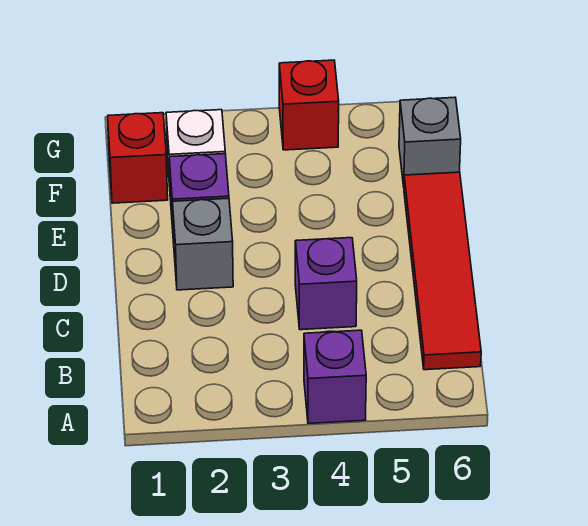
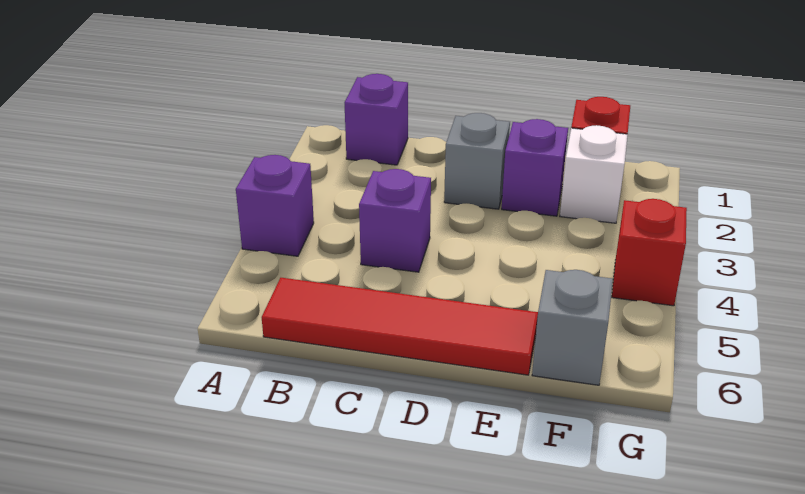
none -> purple brick B1 level 1

